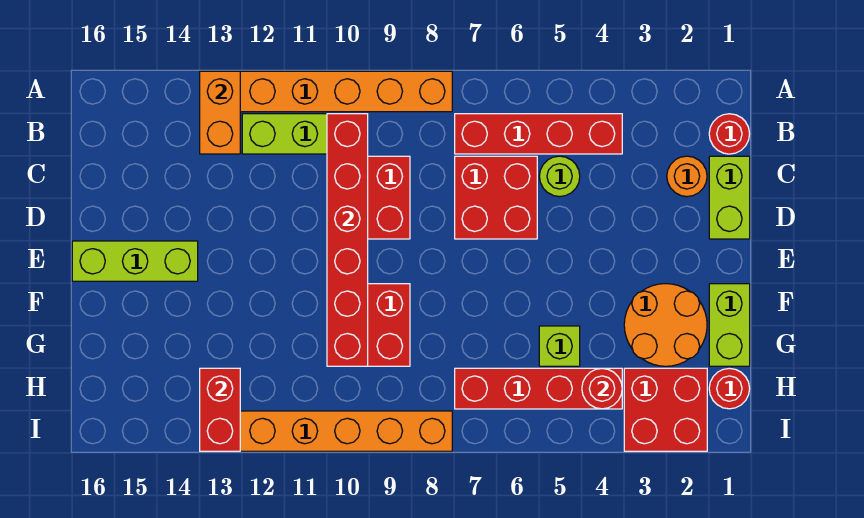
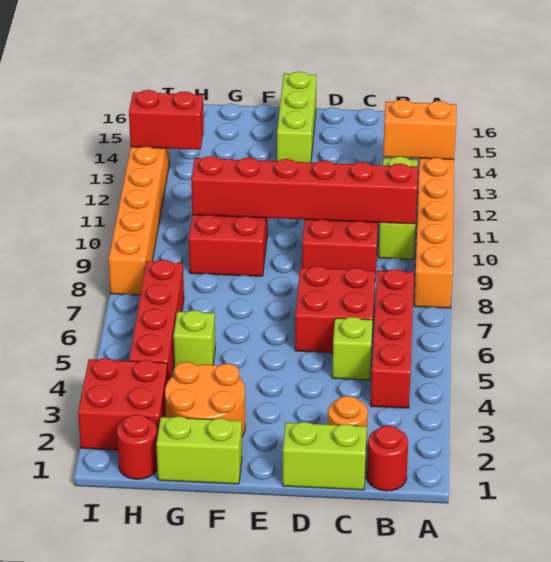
lime round brick C5 level 1 -> lime brick C5 level 1
red round brick H4 level 2 -> none

